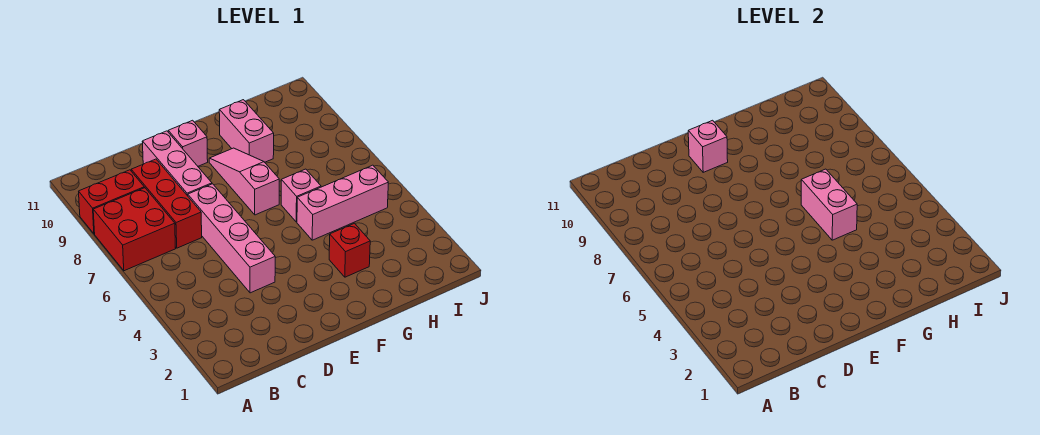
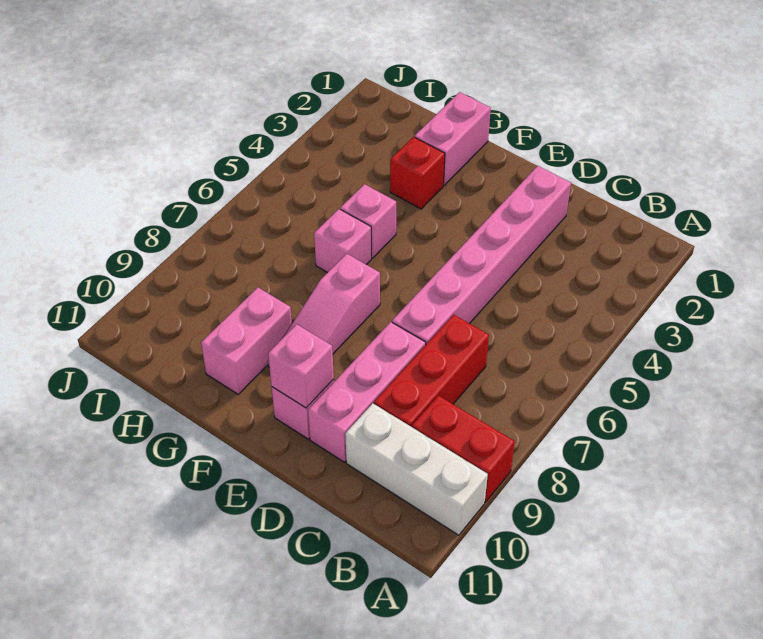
red brick A7:B8 level 1 -> none
none -> white brick A10:C10 level 1
pink brick D4:D7 level 1 -> pink brick D2:D7 level 1
pink brick G5:I5 level 1 -> pink brick G5 level 1
pink brick G5:G6 level 2 -> pink brick G1:G2 level 1

